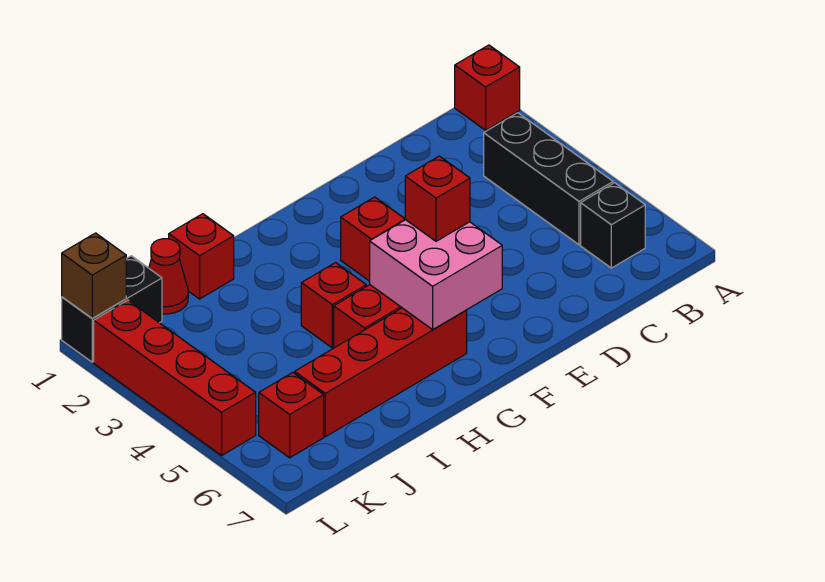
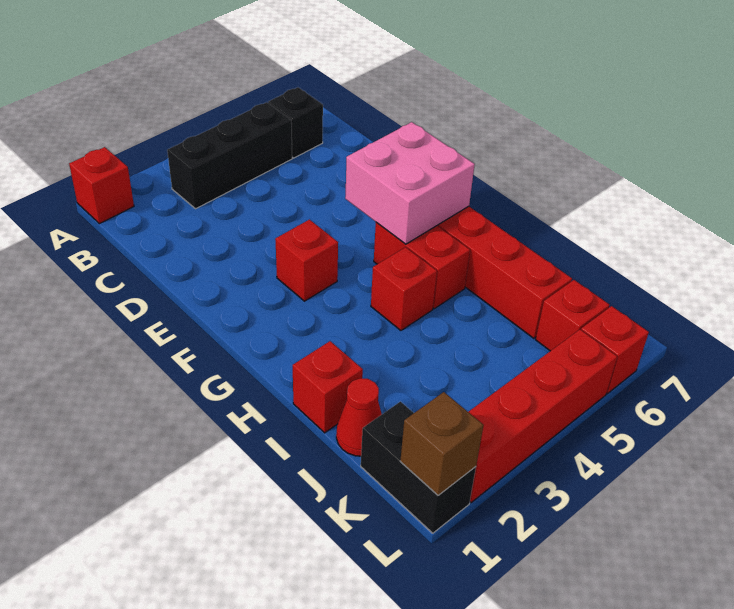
red brick F5 level 3 -> red brick L6 level 1

